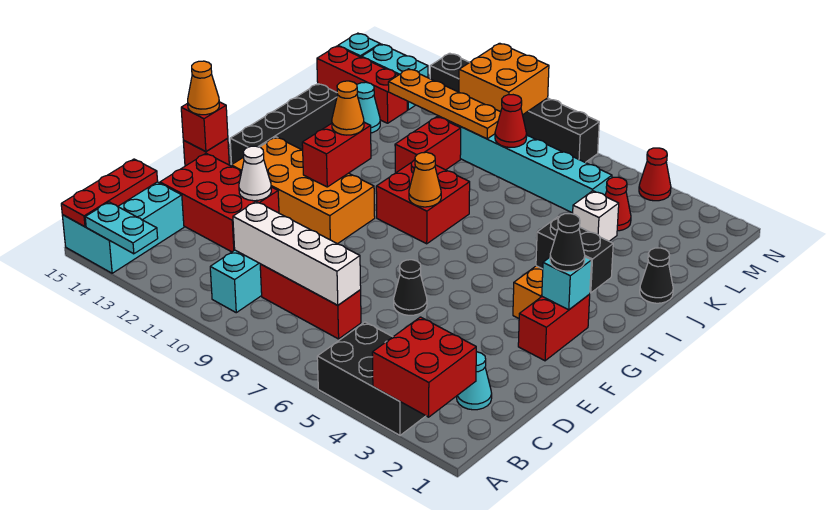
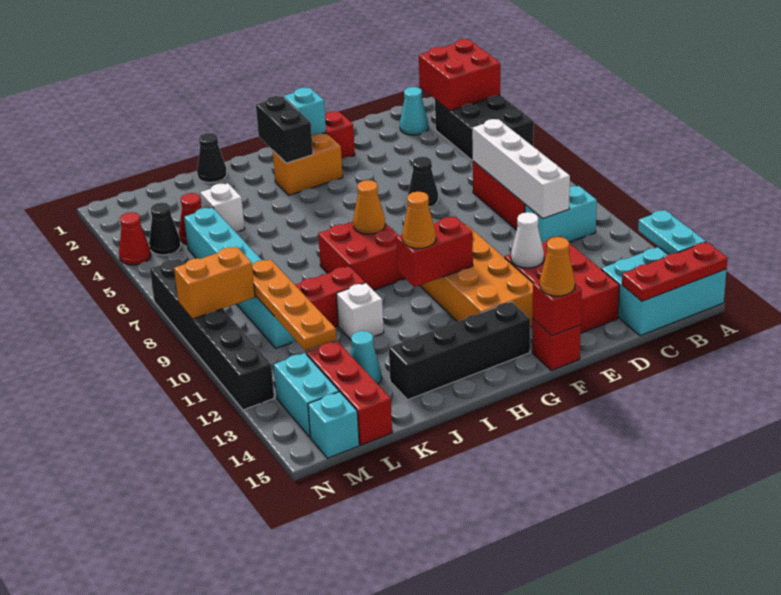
black cone G2 level 3 -> black cone M4 level 1
none -> white brick J11 level 1
red cone L8 level 2 -> none
orange brick M9:N10 level 2 -> orange brick M9:N9 level 2

